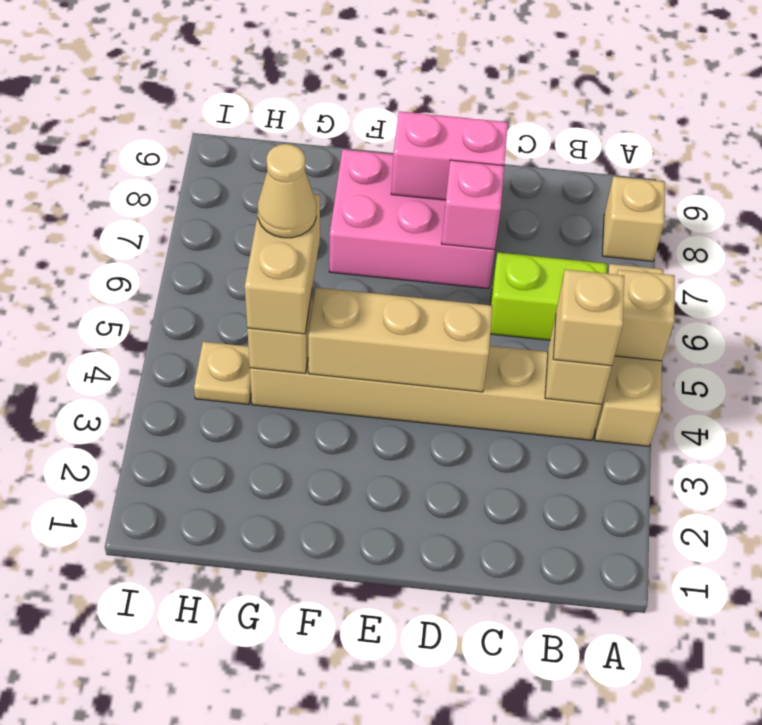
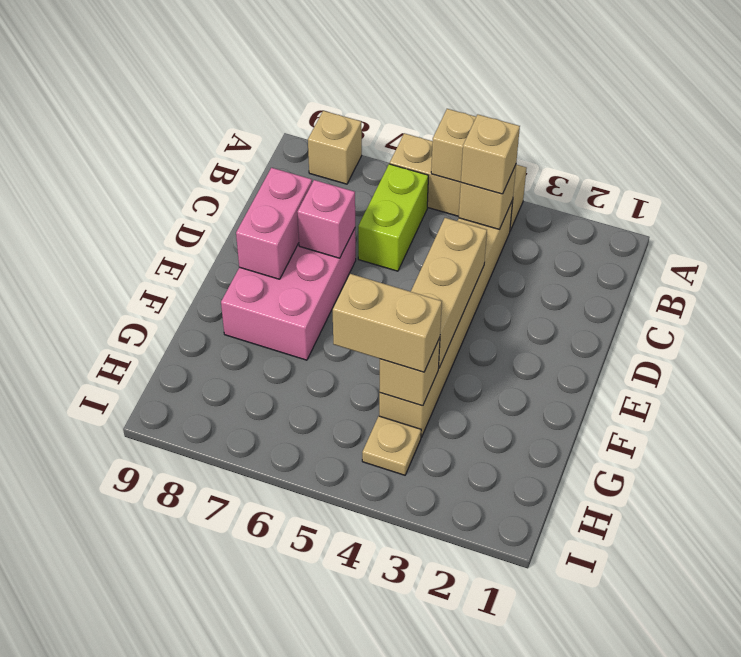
tan cone G5 level 4 -> none

